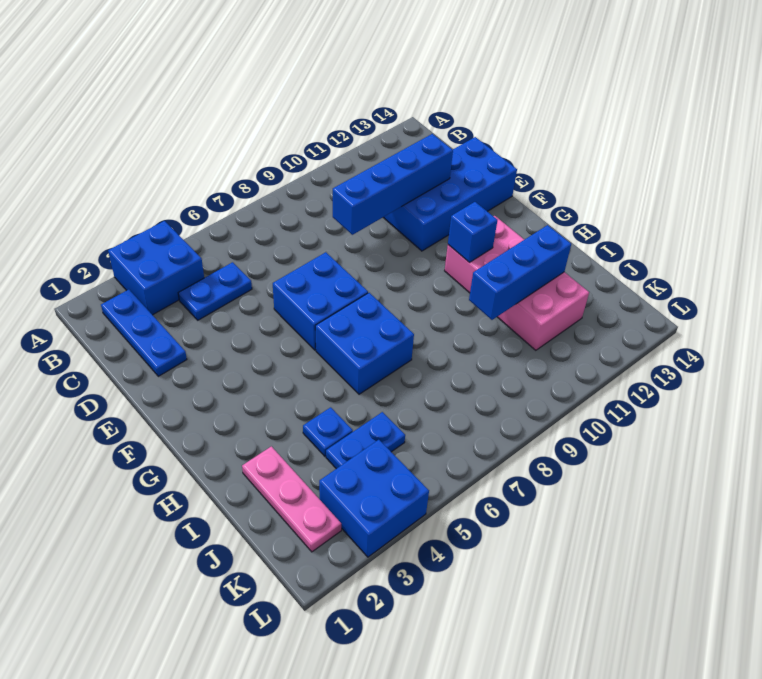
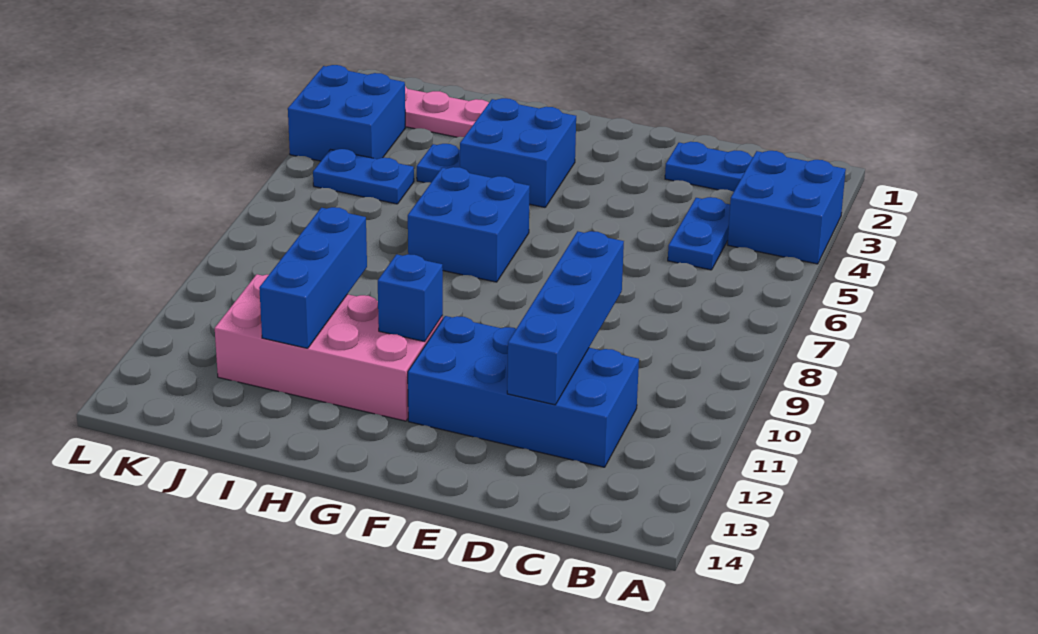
blue brick D11:E14 level 1 -> blue brick C11:F12 level 1
blue brick E6:F7 level 1 -> blue brick G3:H4 level 1
blue plate J4:J5 level 1 -> blue plate J5:K5 level 1

